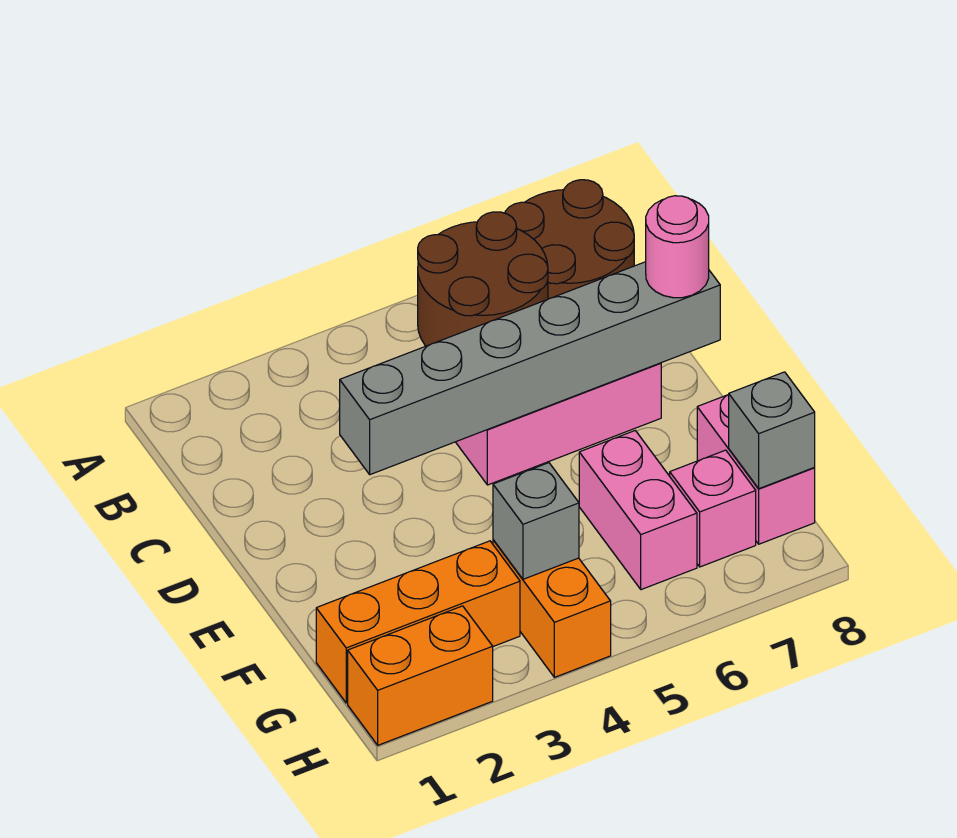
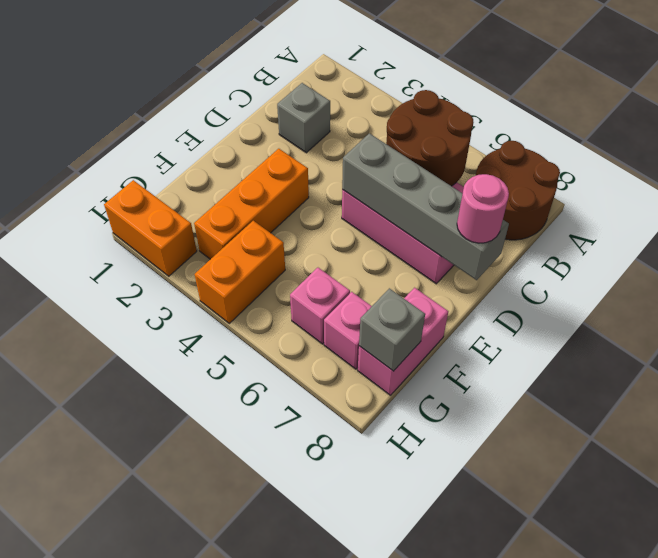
grey brick D3:D8 level 2 -> grey brick D5:D8 level 2
pink brick F6:G6 level 1 -> pink brick G6 level 1
orange brick G1:G3 level 1 -> orange brick E3:G3 level 1
grey brick G4 level 2 -> grey brick C2 level 1

